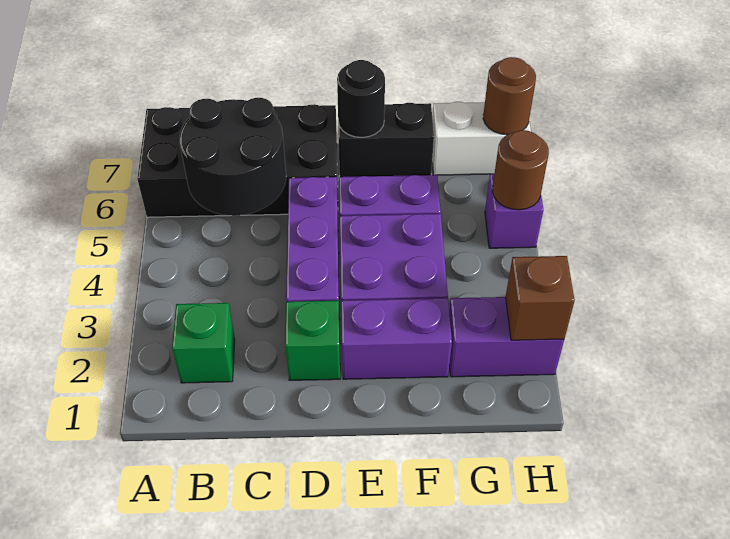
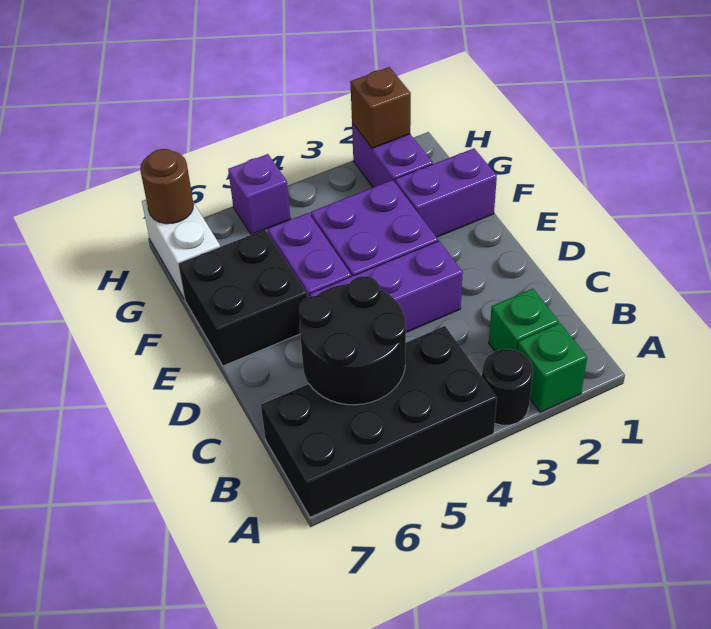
black brick A6:D7 level 1 -> black brick A4:B7 level 1
green brick D2 level 1 -> green brick A2 level 1
purple brick E2:F2 level 1 -> purple brick F1:F2 level 1
black brick E7:F7 level 1 -> black brick E6:F7 level 1
black round brick E7 level 2 -> black round brick A3 level 1
brown round brick H5 level 2 -> none

